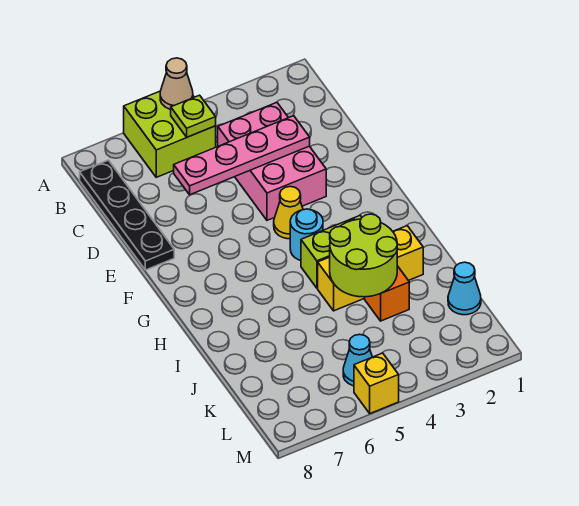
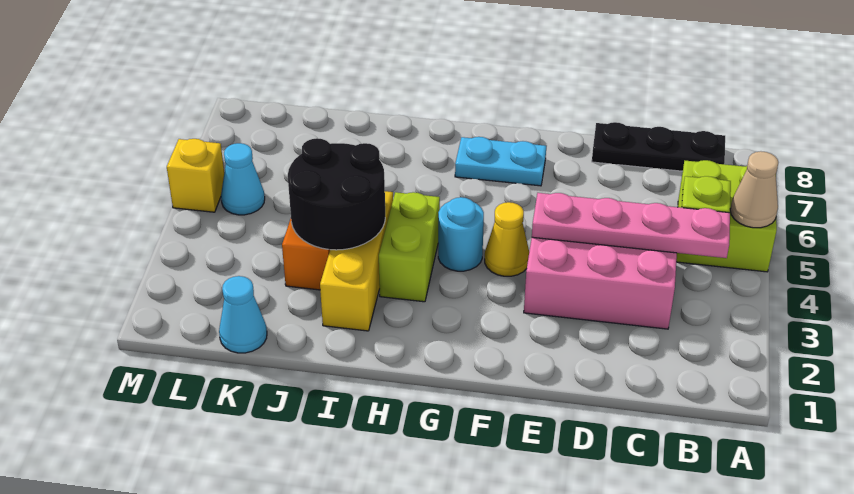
black plate B8:E8 level 1 -> black plate B8:D8 level 1
pink plate D3:D6 level 2 -> pink plate B4:E4 level 2
none -> cyan plate F7:G7 level 1
lime round brick I3:J4 level 2 -> black round brick I3:J4 level 2

